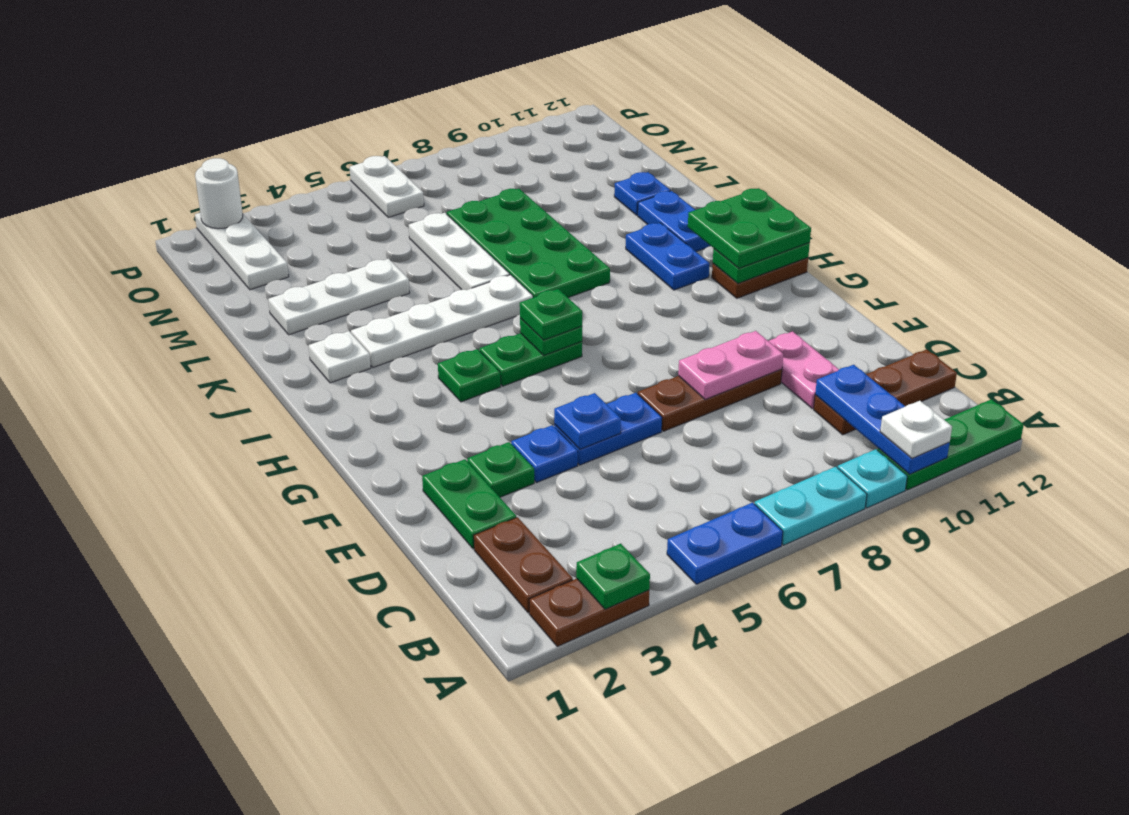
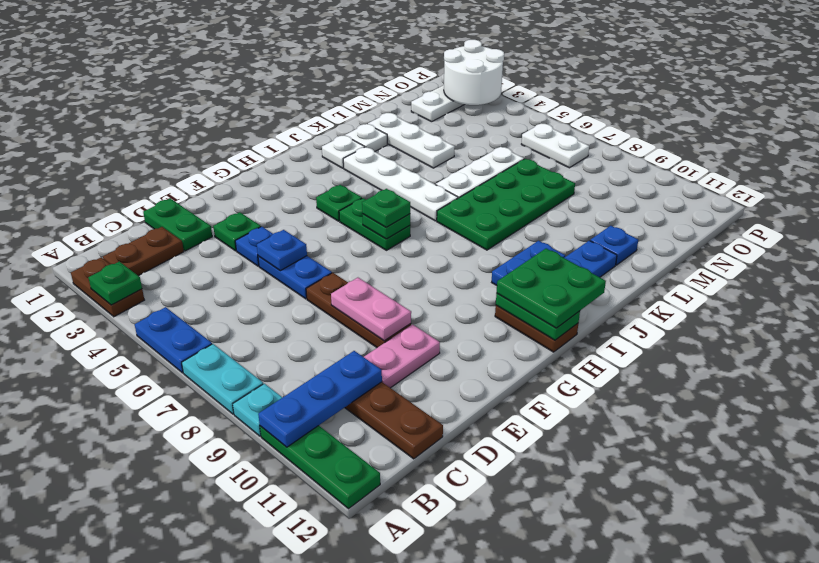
white plate A10 level 3 -> white plate K2 level 1
green plate D2:E2 level 1 -> green plate D1:D2 level 1
white plate O6:P6 level 1 -> white plate O6:O7 level 1
white round brick P2 level 2 -> white round brick O2:P3 level 2

